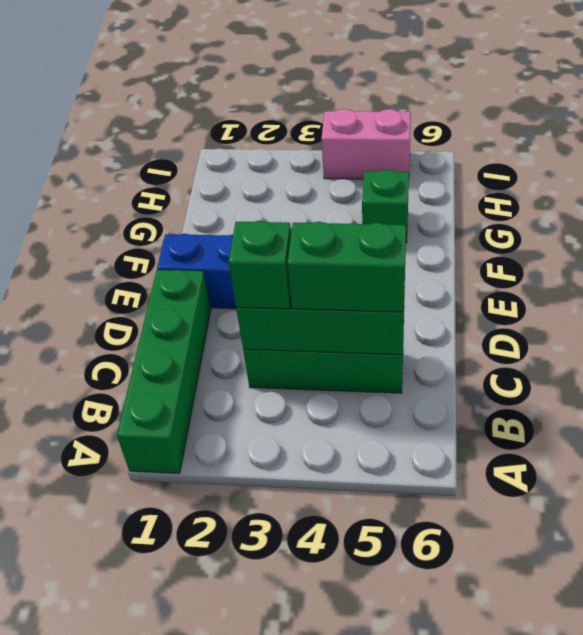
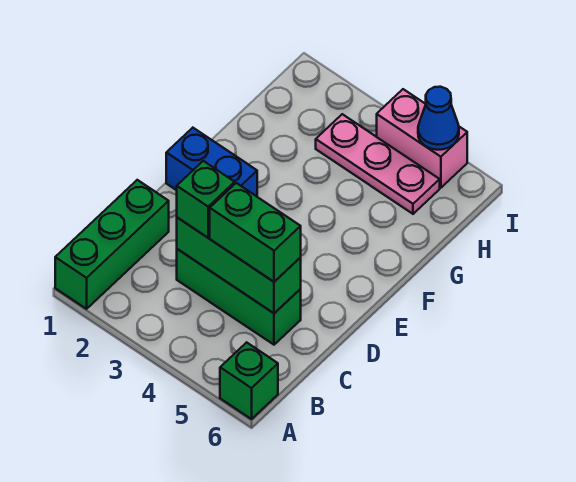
green brick A1:D1 level 1 -> green brick A1:C1 level 1
green brick G5 level 1 -> green brick A6 level 1
none -> pink plate H3:H5 level 1
none -> blue cone I5 level 2

